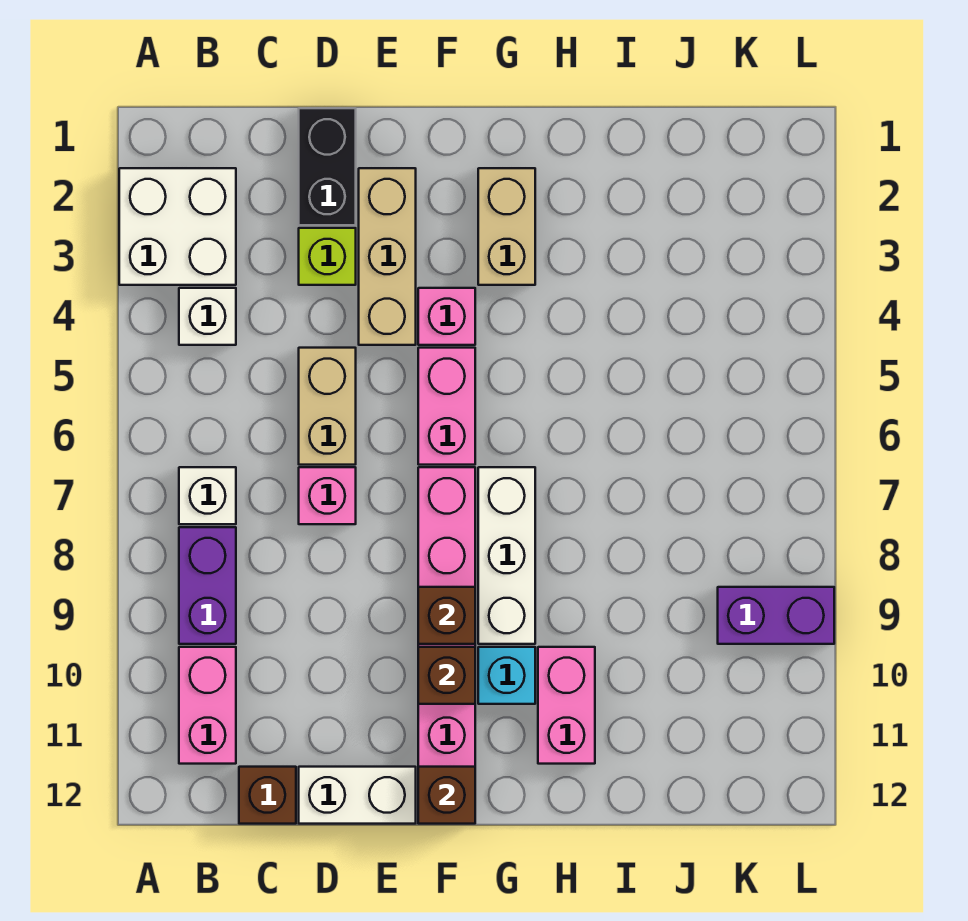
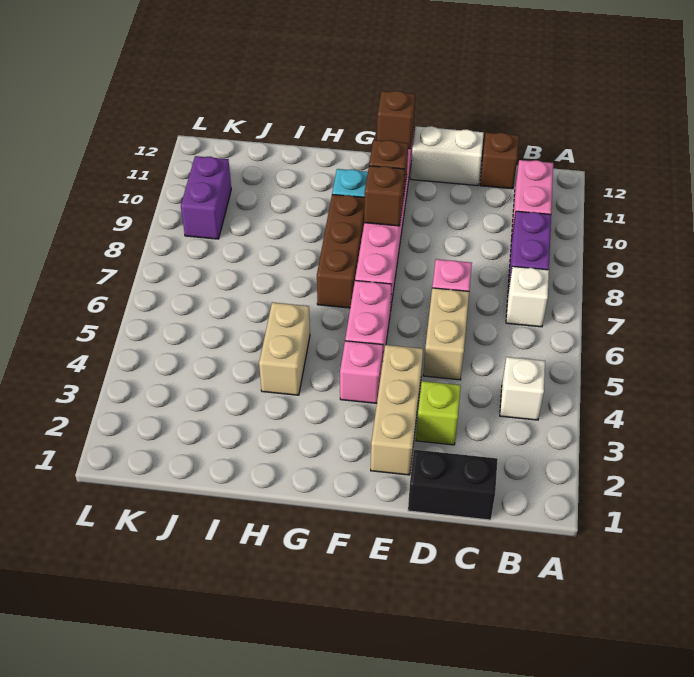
white brick A2:B3 level 1 -> none
black brick D1:D2 level 1 -> black brick C1:D1 level 1
tan brick G2:G3 level 1 -> tan brick H4:H5 level 1
white brick G7:G9 level 1 -> brown brick G7:G9 level 1
pink brick H10:H11 level 1 -> none
purple brick K9:L9 level 1 -> purple brick K9:K10 level 1

